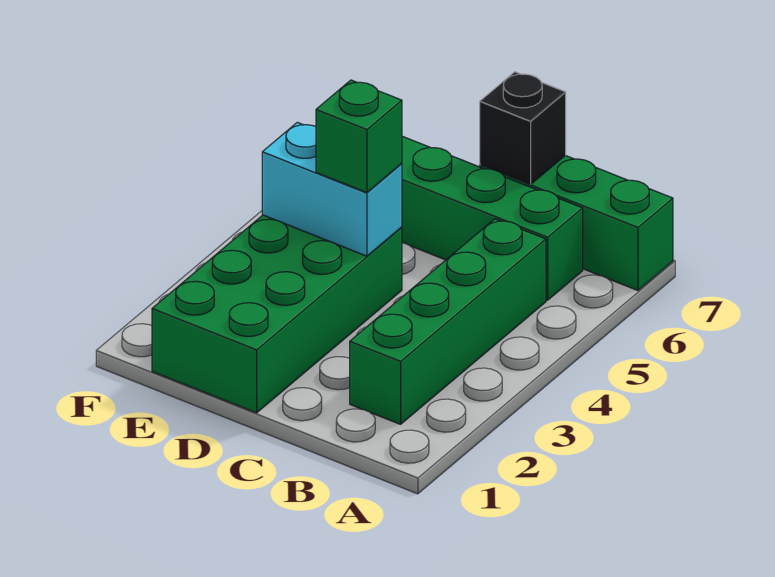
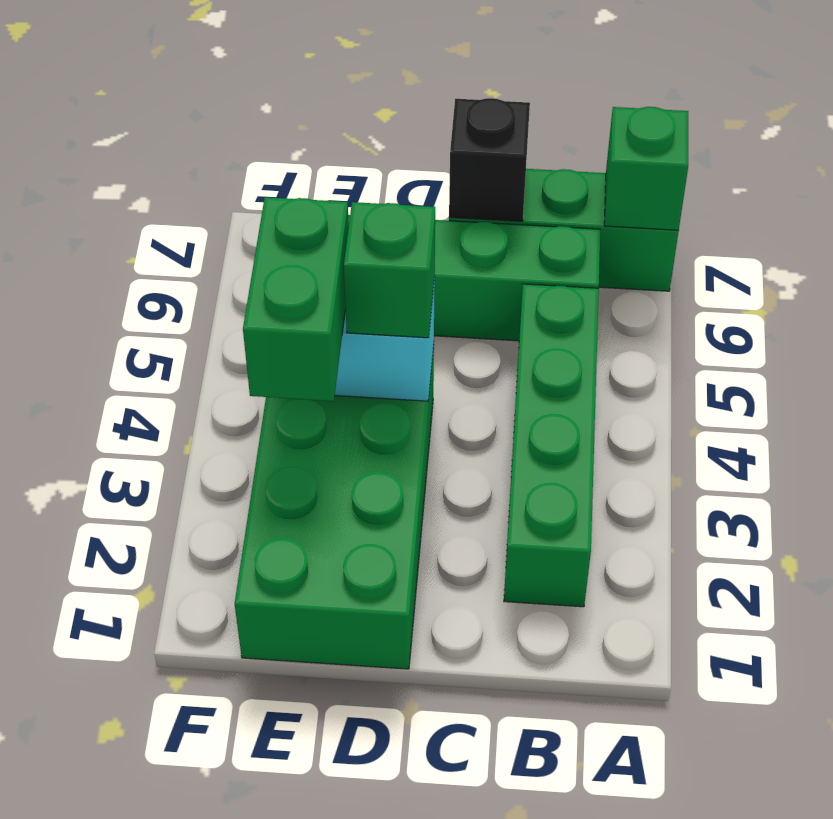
none -> green brick A7 level 2
none -> green brick E3:E4 level 3

